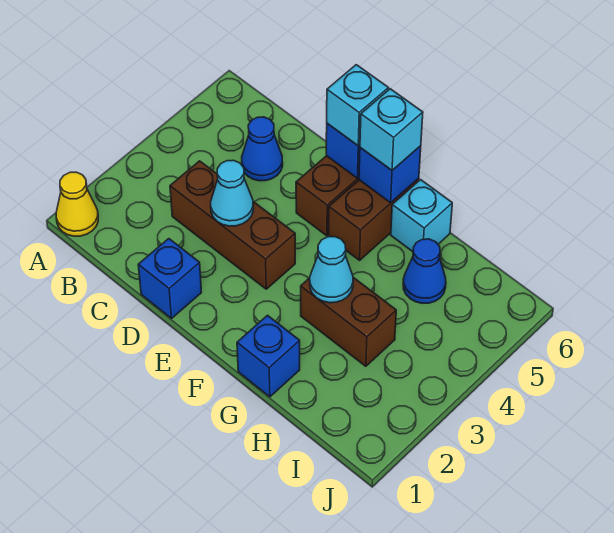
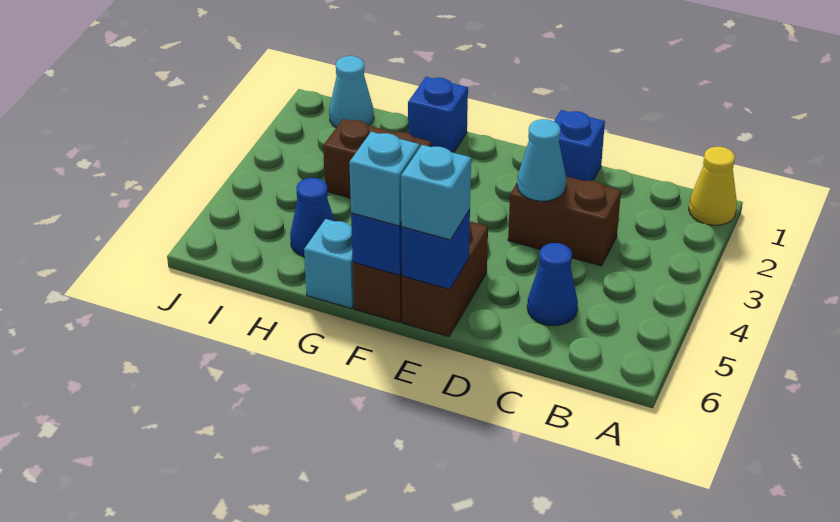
brown brick C3:E3 level 1 -> brown brick C3:D3 level 1
cyan cone G3 level 2 -> cyan cone I1 level 1

